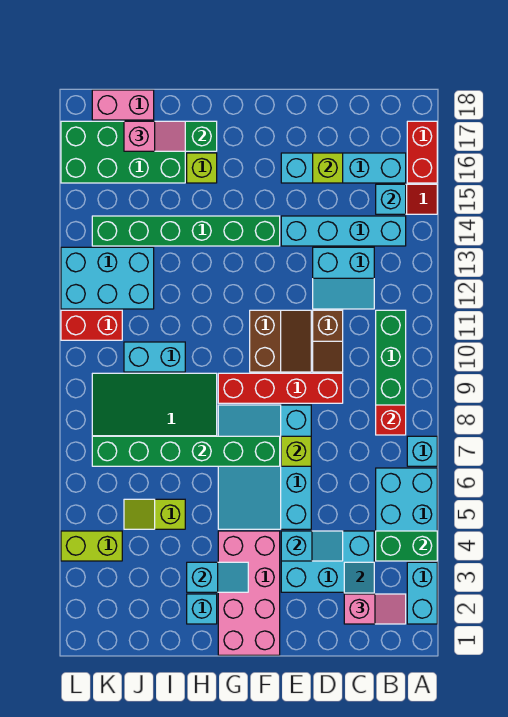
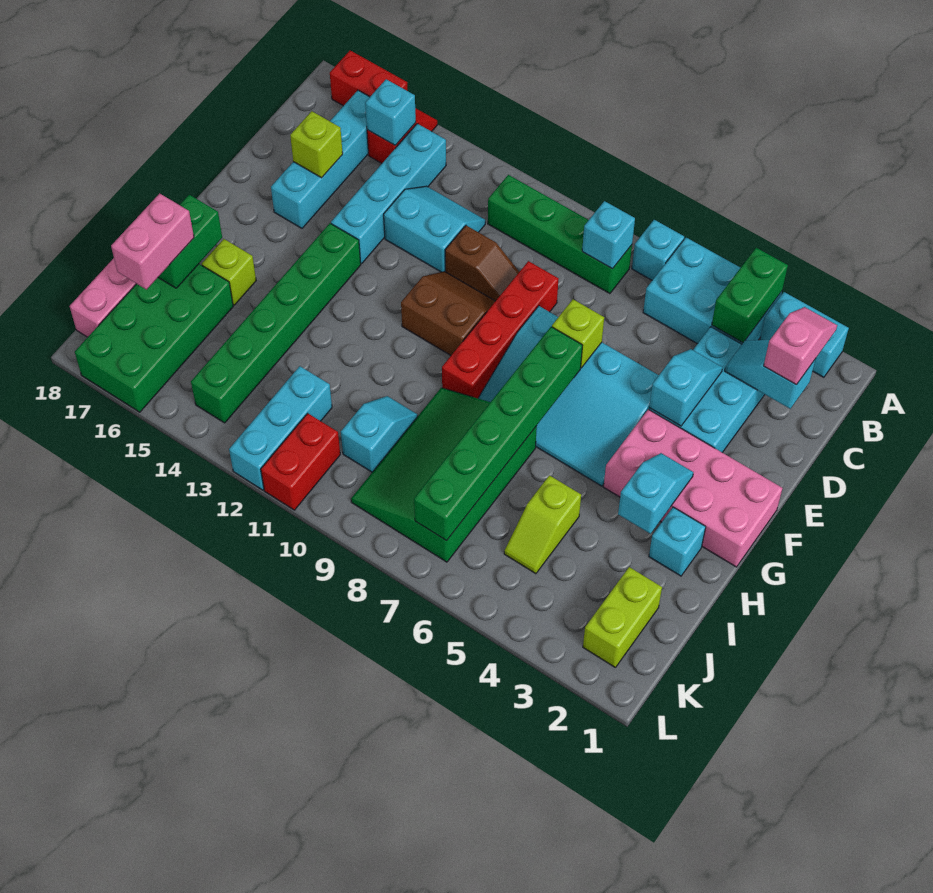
red brick B8 level 2 -> cyan brick B8 level 2
cyan slope C12:D13 level 1 top 13 -> cyan slope C12:D13 level 1 top D
cyan brick I10:J10 level 1 -> cyan slope I10:J10 level 1 top J
pink slope I17:J17 level 3 top J -> pink brick I17:J17 level 3
cyan brick J12:L13 level 1 -> cyan brick J12:L12 level 1
lime brick K4:L4 level 1 -> lime brick J2:K2 level 1

